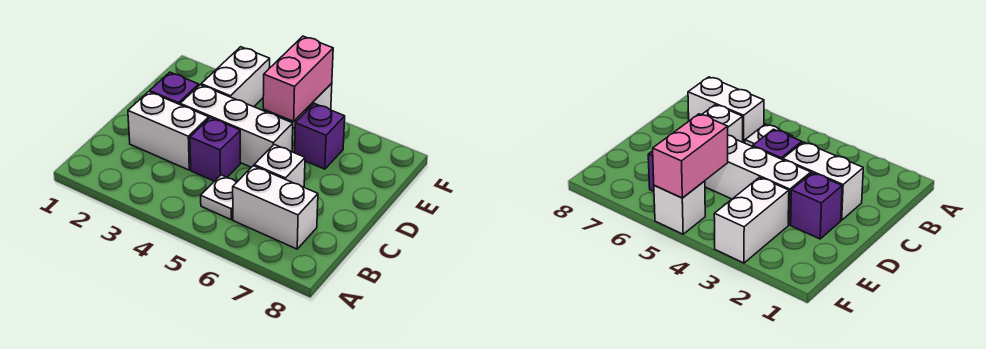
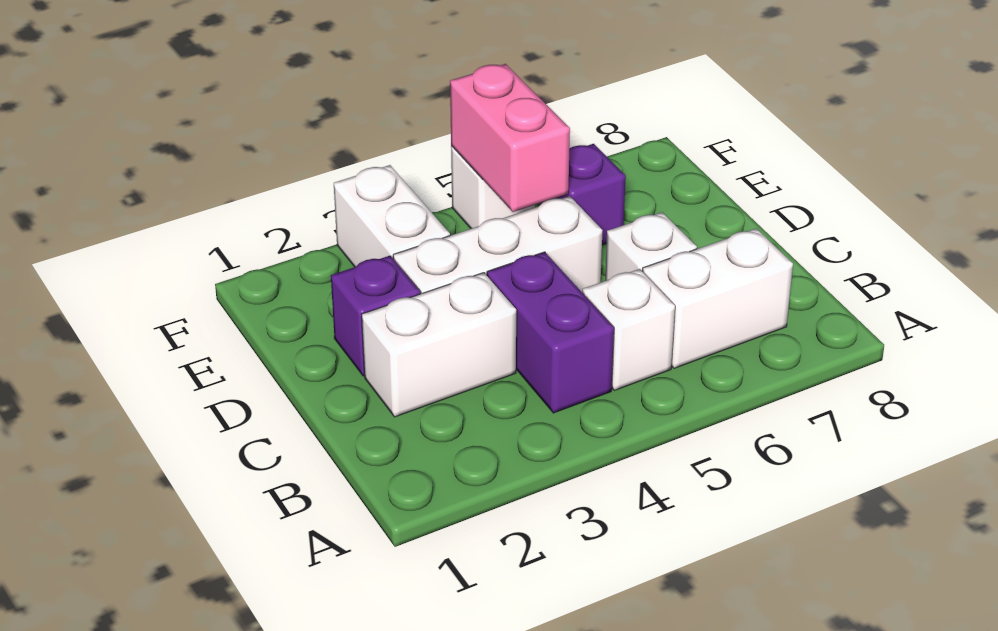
white plate B5 level 1 -> white brick B5 level 1
purple brick C4 level 1 -> purple brick B4:C4 level 1

